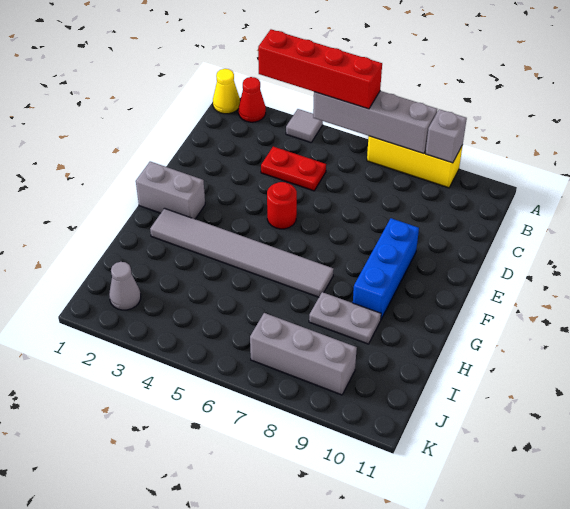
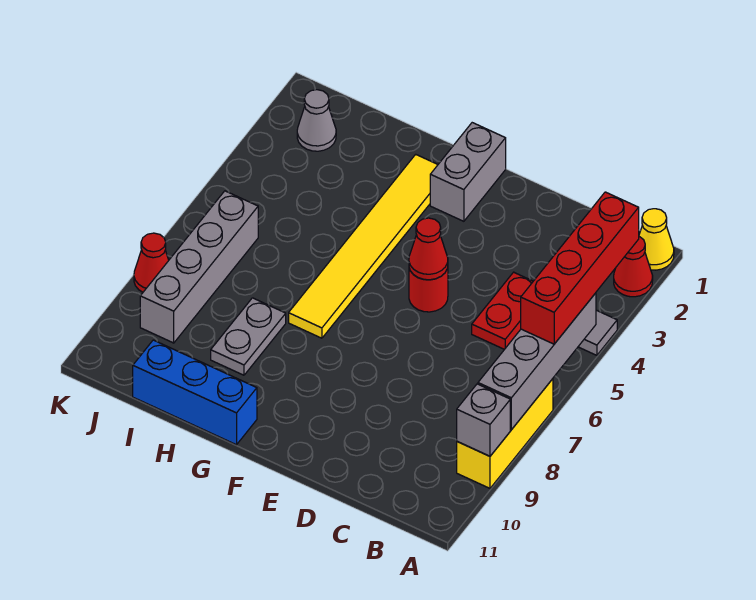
none -> red cone E5 level 2
blue brick E9:G9 level 1 -> blue brick G11:I11 level 1
grey tile G2:G7 level 1 -> yellow tile G2:G7 level 1
grey brick J7:J9 level 1 -> grey brick J6:J9 level 1
none -> red cone K8 level 1

